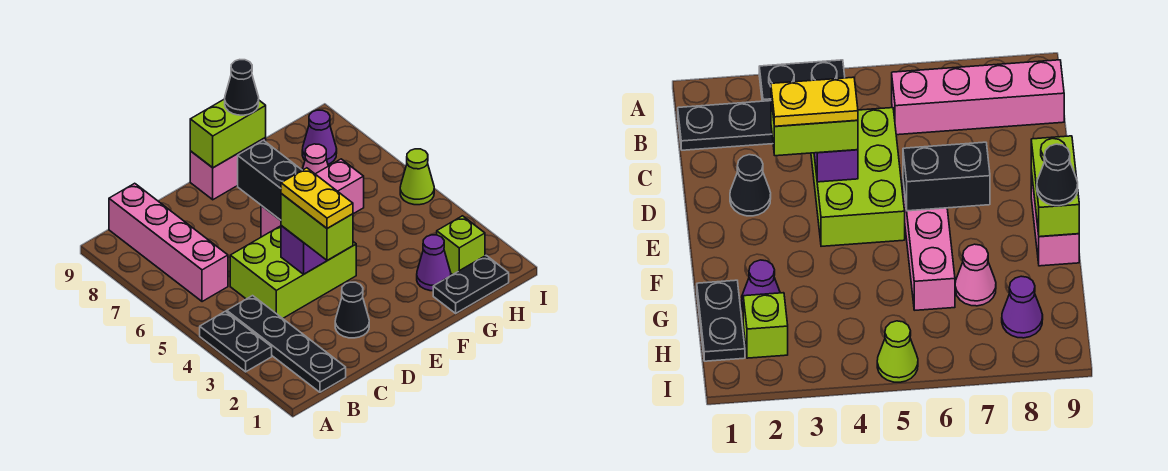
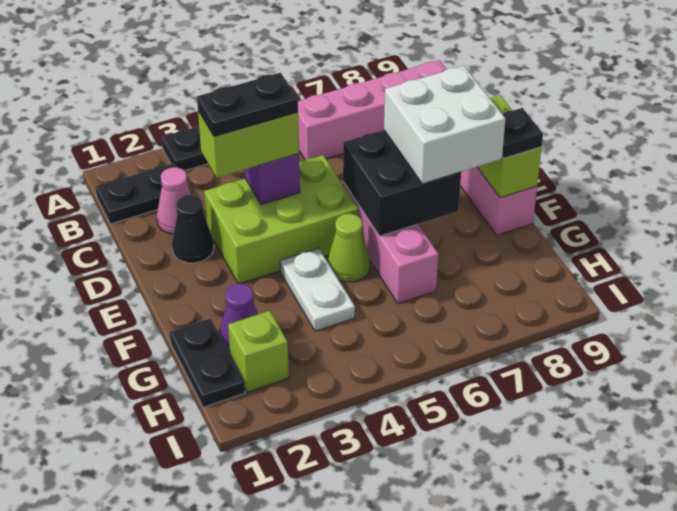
black plate B1:B4 level 1 -> black plate B1:B2 level 1
lime brick C4:E5 level 1 -> lime brick D3:E5 level 1
yellow plate D3:D4 level 4 -> black plate D3:D4 level 4
black brick E6:E7 level 2 -> black brick E6:F7 level 2
none -> white brick E7:F8 level 3
none -> white plate F4:G4 level 1
black cone F9 level 3 -> black plate F9 level 3
pink cone G7 level 1 -> pink cone C2 level 1
purple cone H8 level 1 -> none
lime cone I5 level 1 -> lime cone F5 level 1

